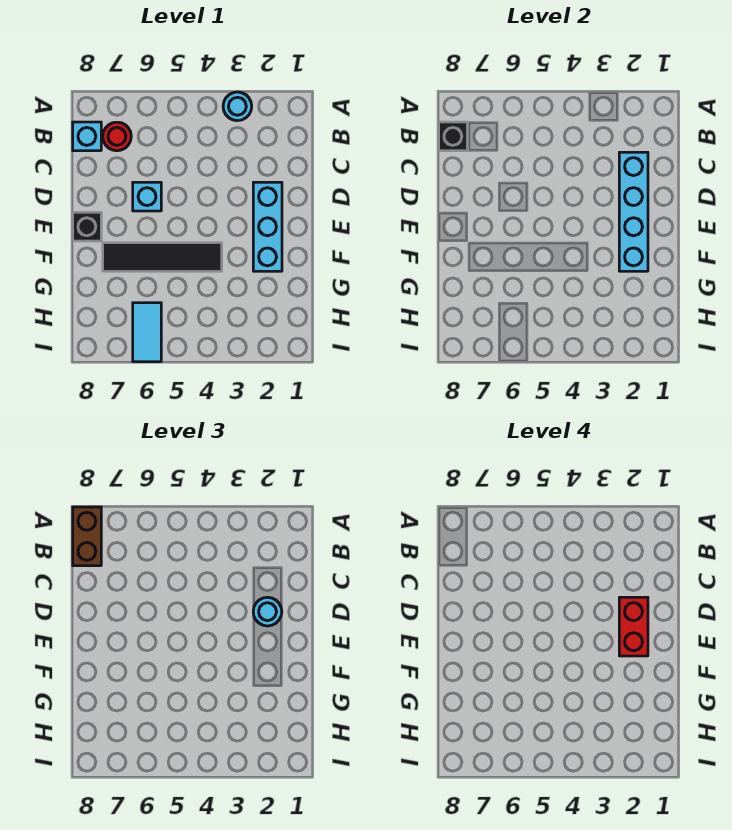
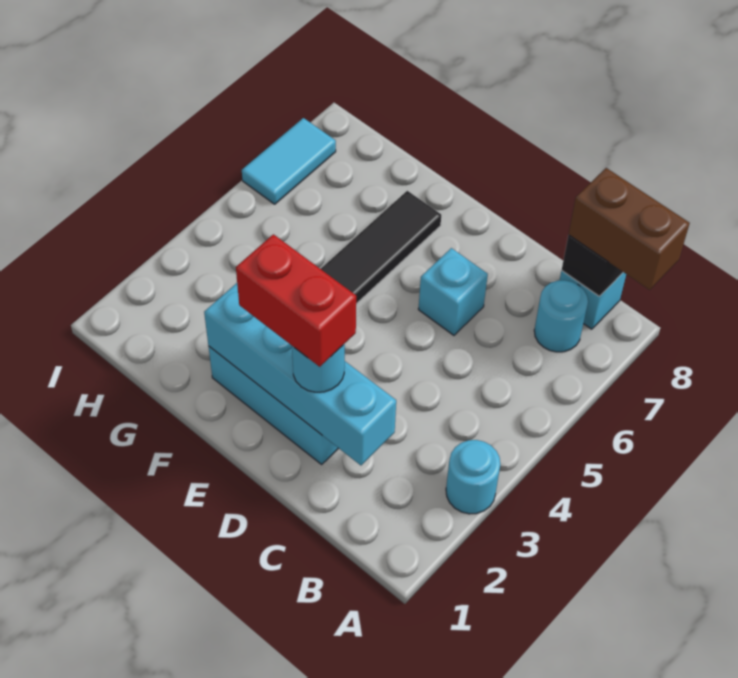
red round brick B7 level 1 -> cyan round brick B7 level 1
black brick E8 level 1 -> none
cyan tile H6:I6 level 1 -> cyan tile I6:I7 level 1

